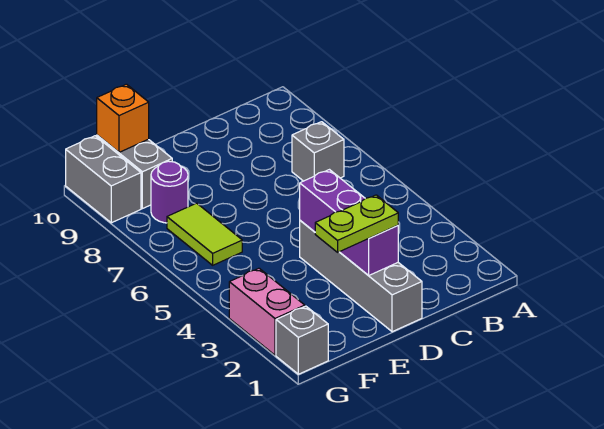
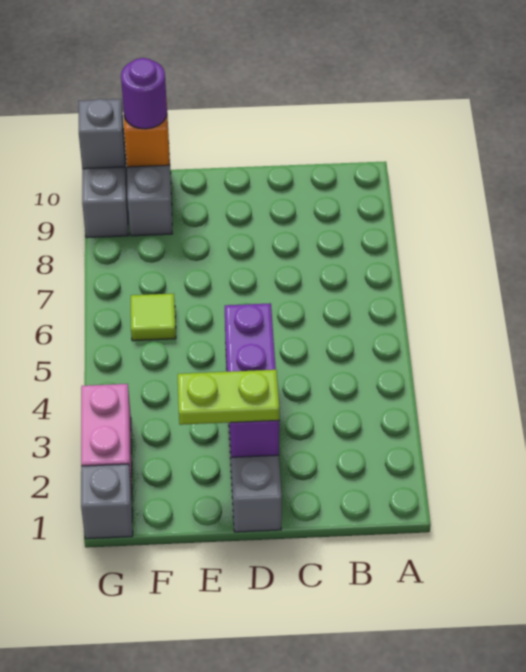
grey brick B7 level 1 -> grey brick G10 level 2
lime tile F6:F7 level 1 -> lime tile F6 level 1
purple round brick F8 level 1 -> purple round brick F10 level 3

